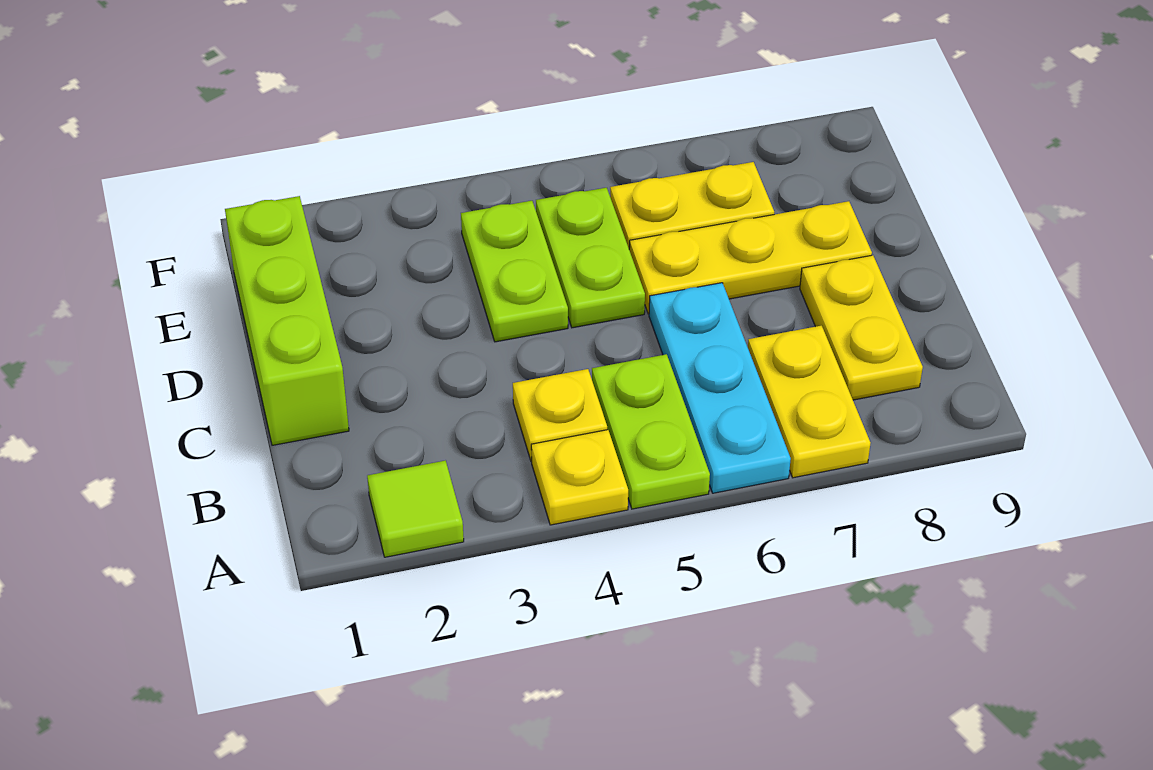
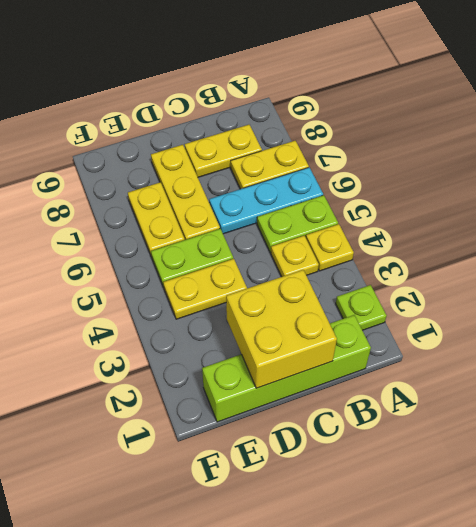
lime tile A2 level 1 -> lime plate A2 level 1
lime brick C1:E1 level 1 -> lime brick B1:E1 level 1
none -> yellow brick C1:D2 level 2
lime plate D4:E4 level 1 -> yellow plate D4:E4 level 1

